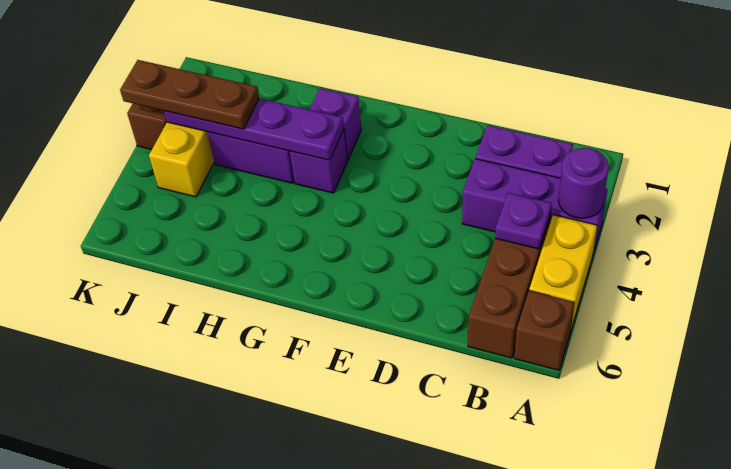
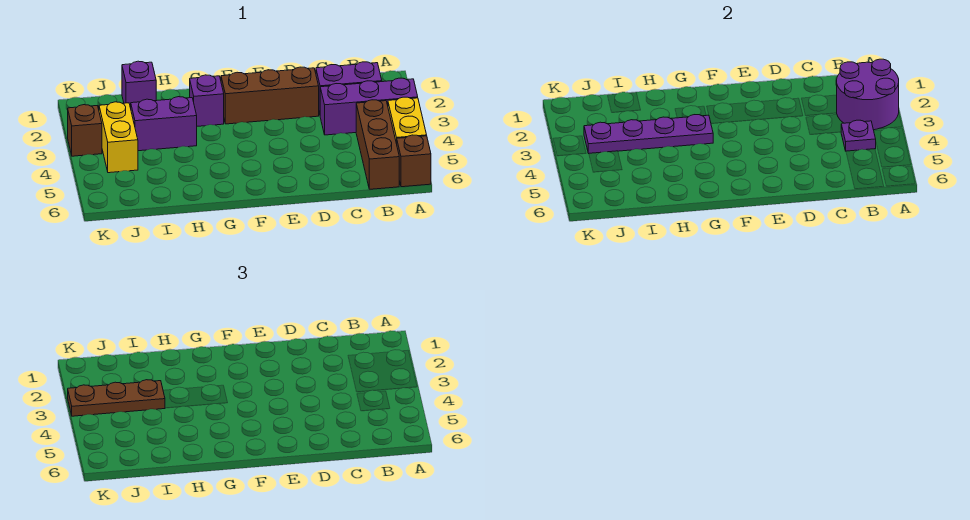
purple round brick A3 level 2 -> purple round brick A2:B3 level 2
none -> brown brick D2:F2 level 1
purple brick G3 level 1 -> purple brick I1 level 1

